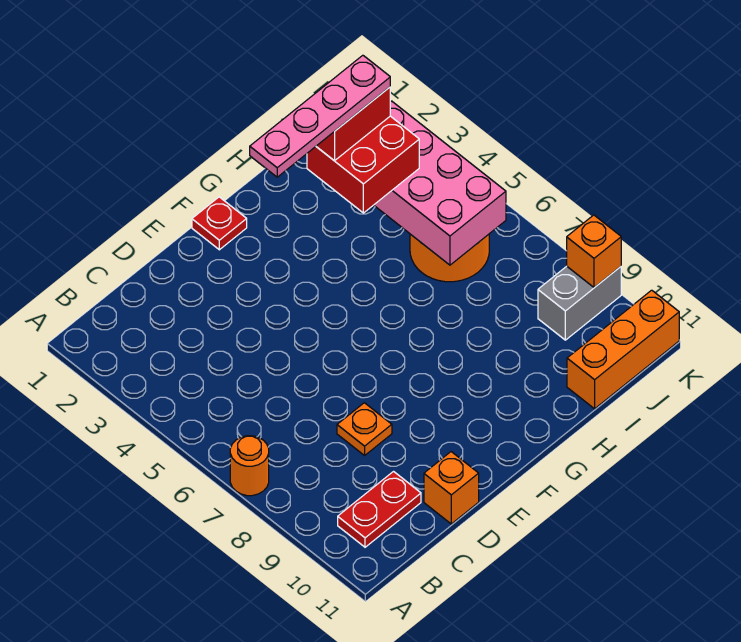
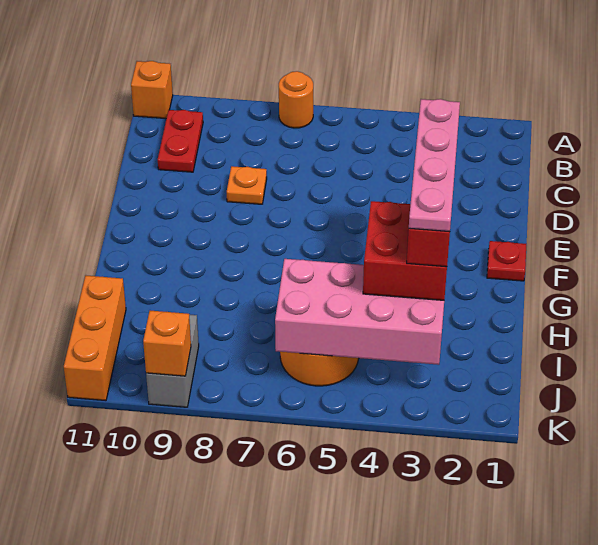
orange brick D11 level 1 -> orange brick A11 level 1

